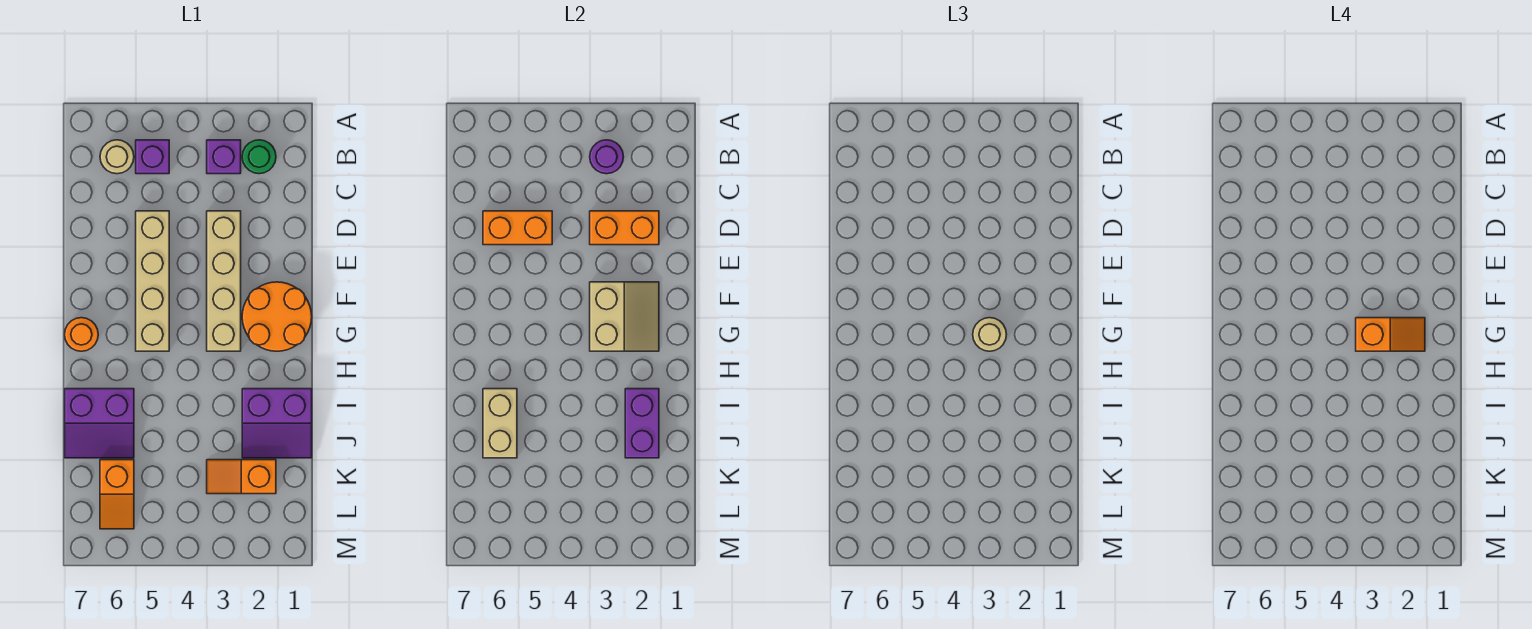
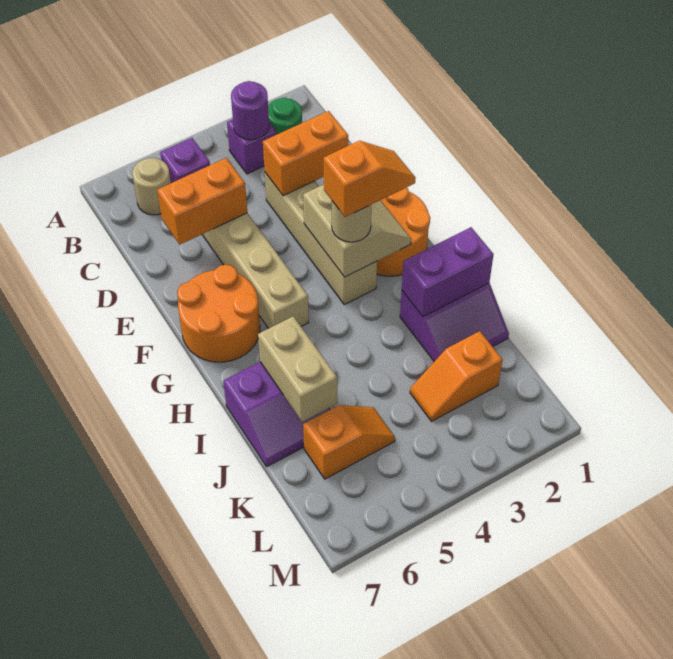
orange round brick G7 level 1 -> orange round brick F6:G7 level 1
purple brick I2:J2 level 2 -> purple brick I1:I2 level 2
orange slope K6:L6 level 1 top K -> orange slope K5:K6 level 1 top 6

